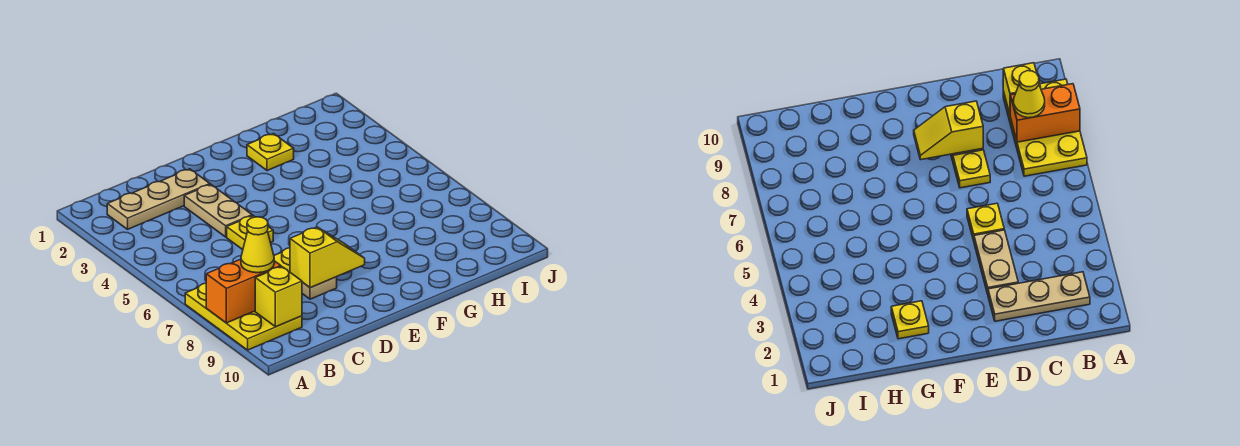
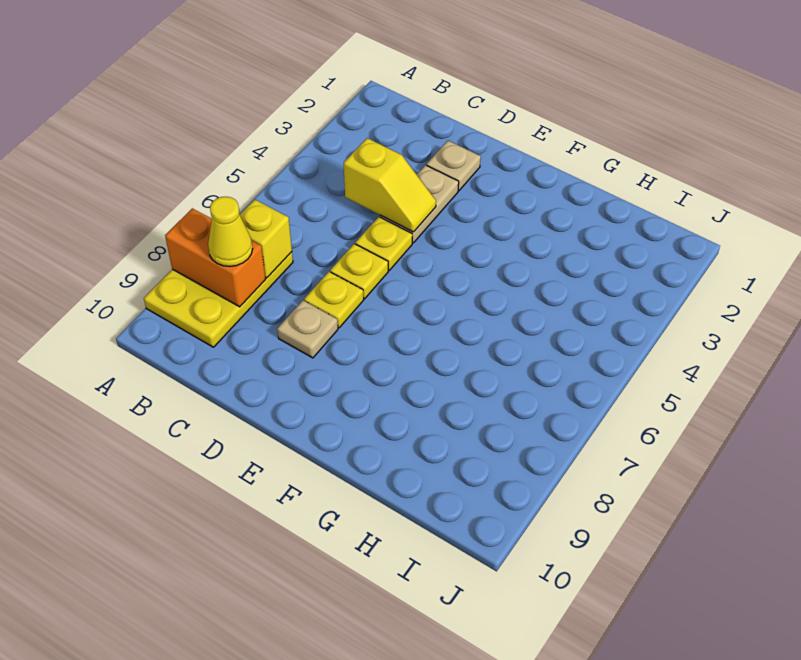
tan plate B2:D2 level 1 -> tan plate D2 level 1
yellow brick B9 level 2 -> yellow brick B7 level 2
yellow slope D8:E8 level 2 top D -> yellow slope C4:D4 level 2 top C
yellow plate G2 level 1 -> yellow plate D6 level 1

